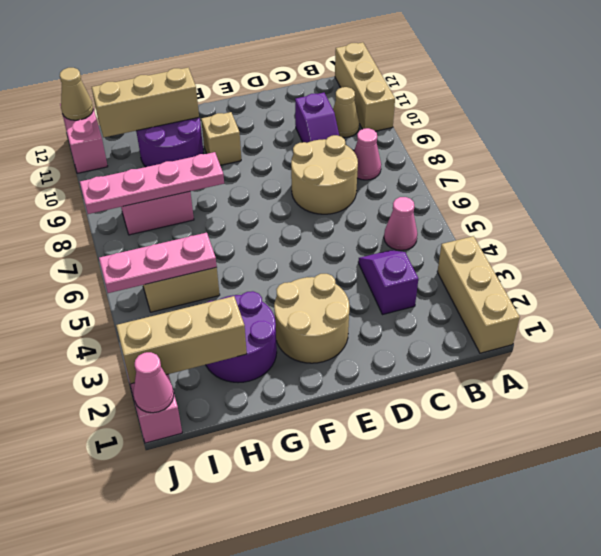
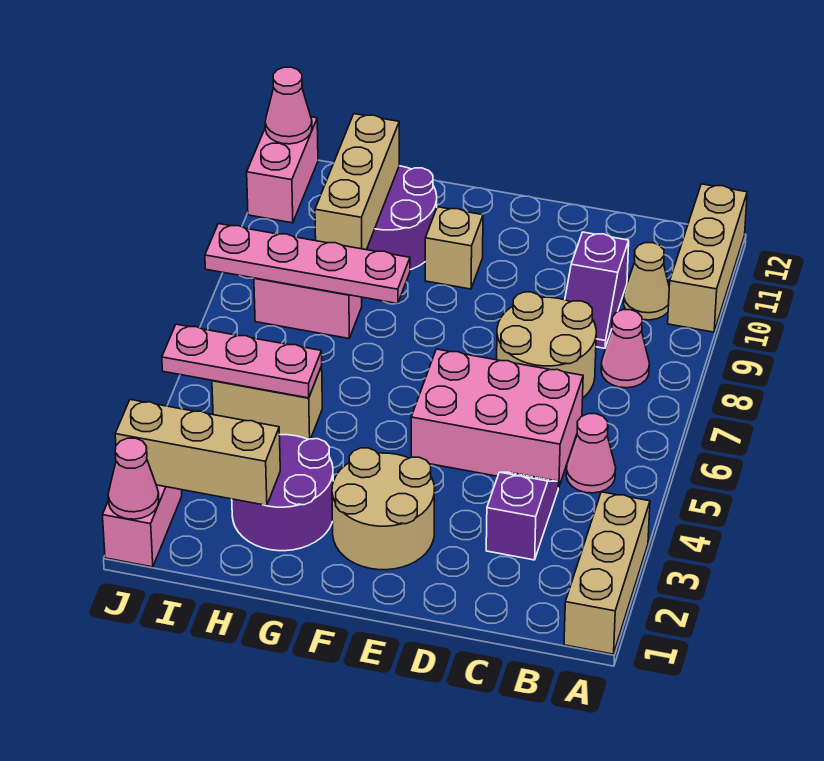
none -> pink brick C5:E6 level 1
tan brick G11:I11 level 2 -> tan brick H9:H11 level 2
tan cone J12 level 2 -> pink cone J12 level 2

